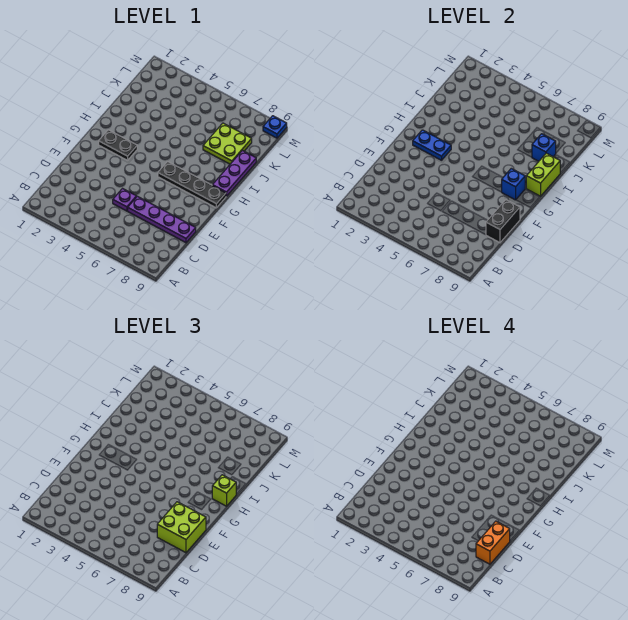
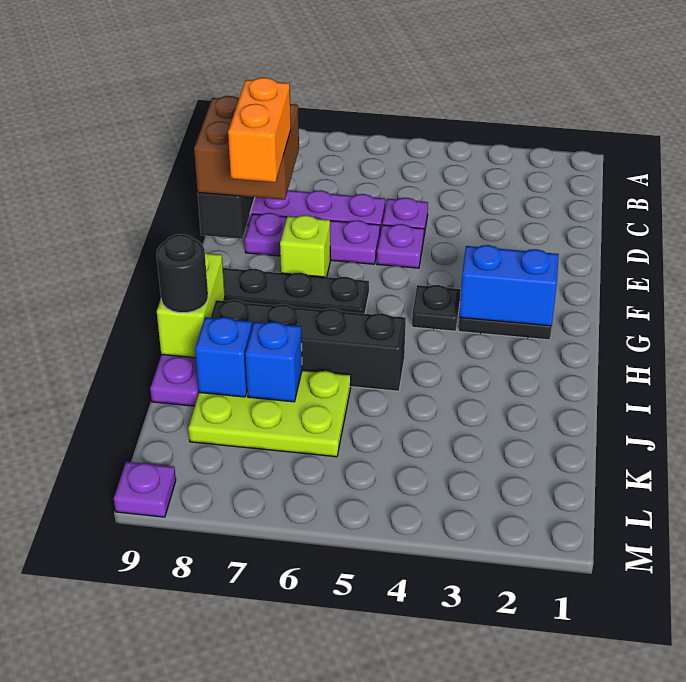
orange brick C9:D9 level 4 -> orange brick E8:F8 level 4
lime brick D8:E9 level 3 -> brown brick D8:E9 level 3
none -> purple plate E5 level 1
none -> purple plate E6:E8 level 1
blue plate G2:G3 level 2 -> blue brick G2:G3 level 2
none -> black plate G4 level 1
blue brick G8 level 2 -> blue brick J7 level 2
lime brick H9 level 3 -> lime brick F7 level 1
none -> black brick I5:I8 level 1
none -> black round brick I9 level 3
lime plate J7:K8 level 1 -> lime plate J6:K8 level 1
blue plate M9 level 1 -> purple plate M9 level 1

